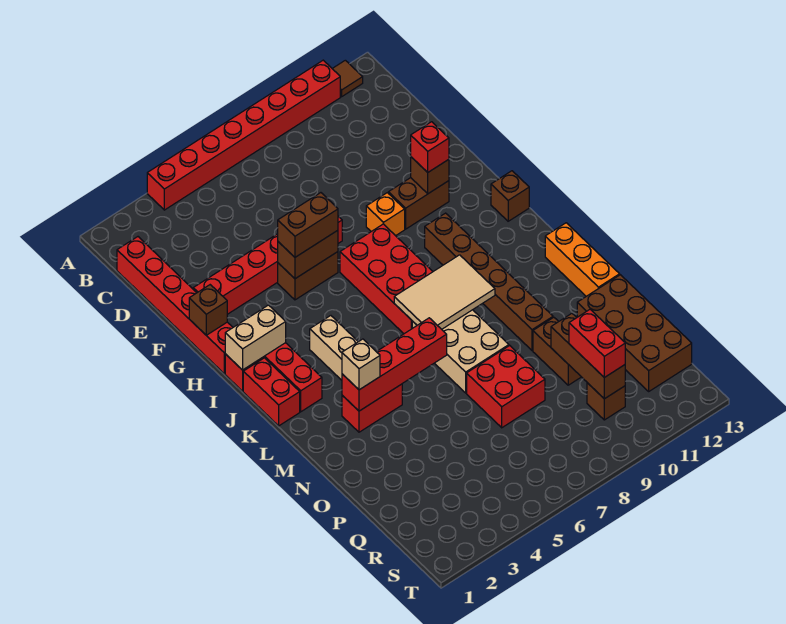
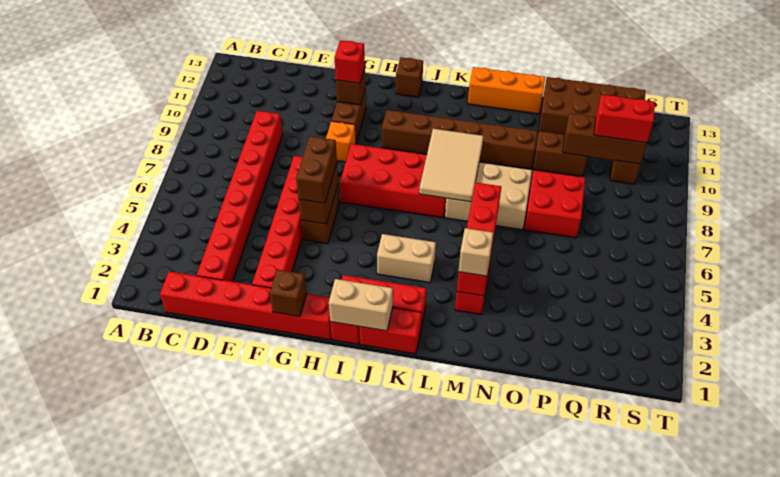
red brick A4:A11 level 1 -> red brick D2:D9 level 1
brown tile A12 level 1 -> none
tan brick I1:I2 level 2 -> tan brick I1:J1 level 2

